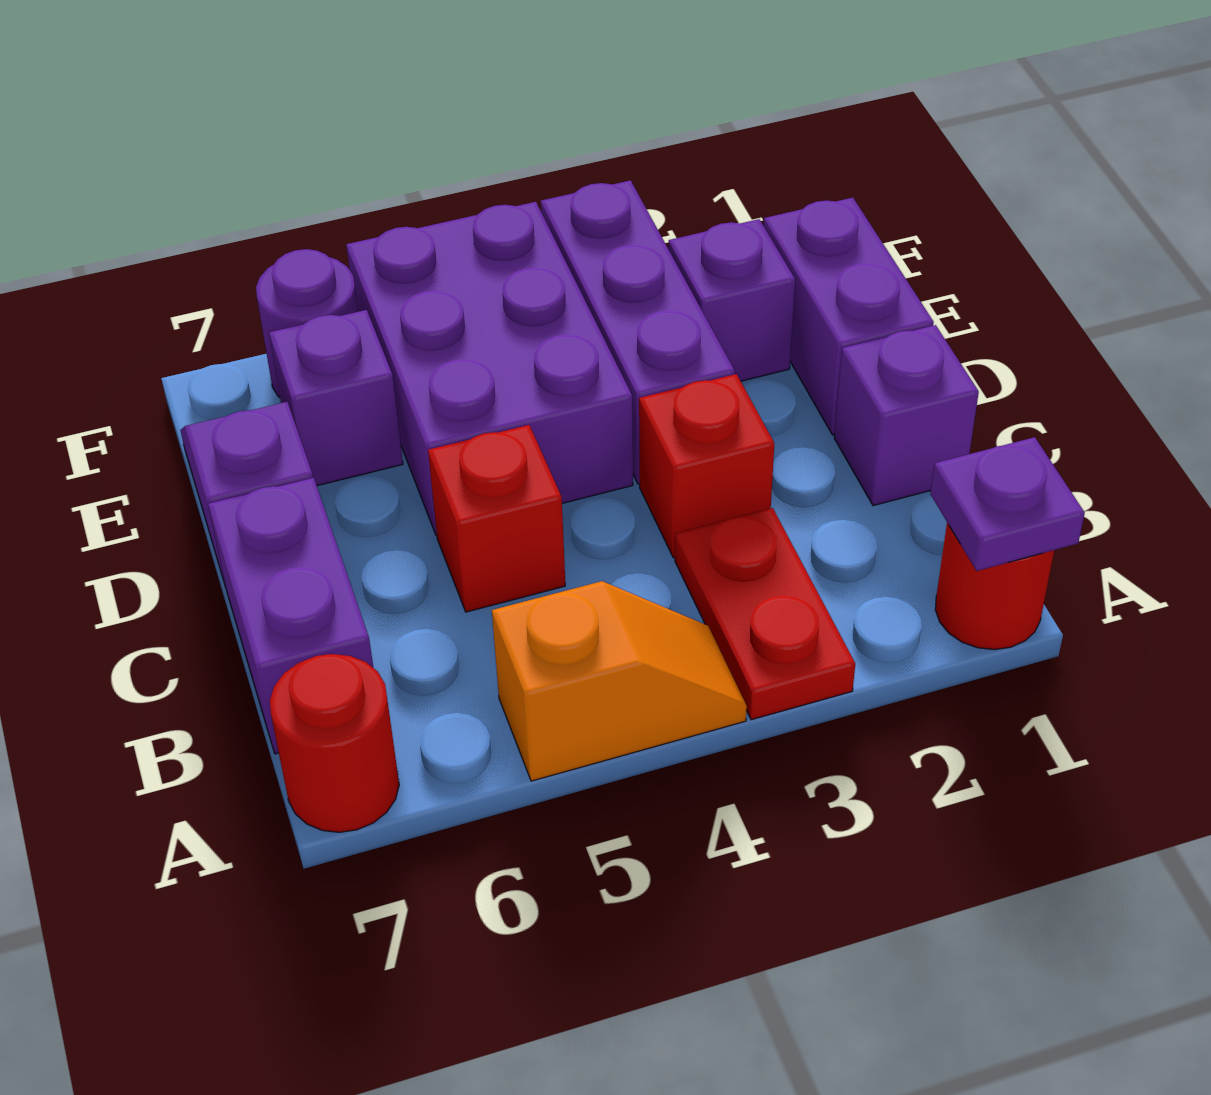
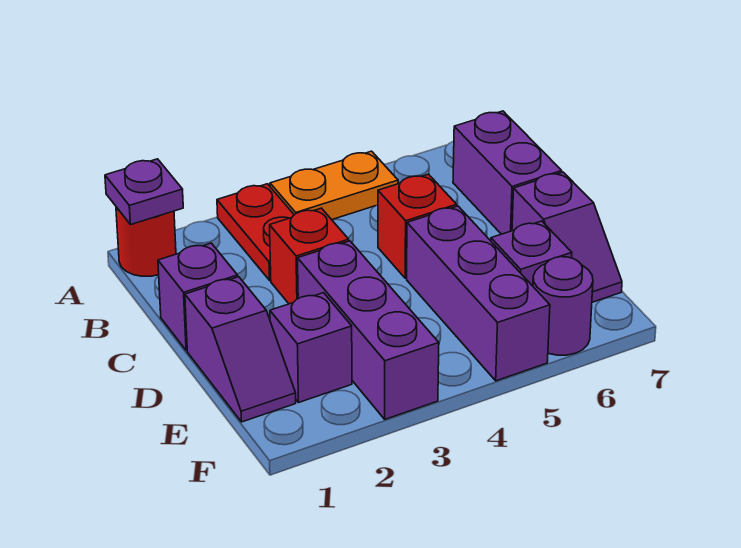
orange slope A4:A5 level 1 top 5 -> orange plate A4:A5 level 1
red round brick A7 level 1 -> none
purple brick D1:E1 level 1 -> purple slope D1:E1 level 1 top D
purple brick D4:F5 level 1 -> purple brick D5:F5 level 1

